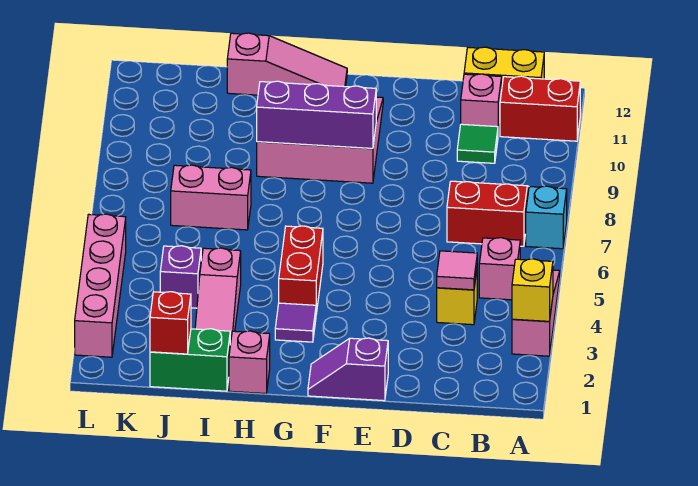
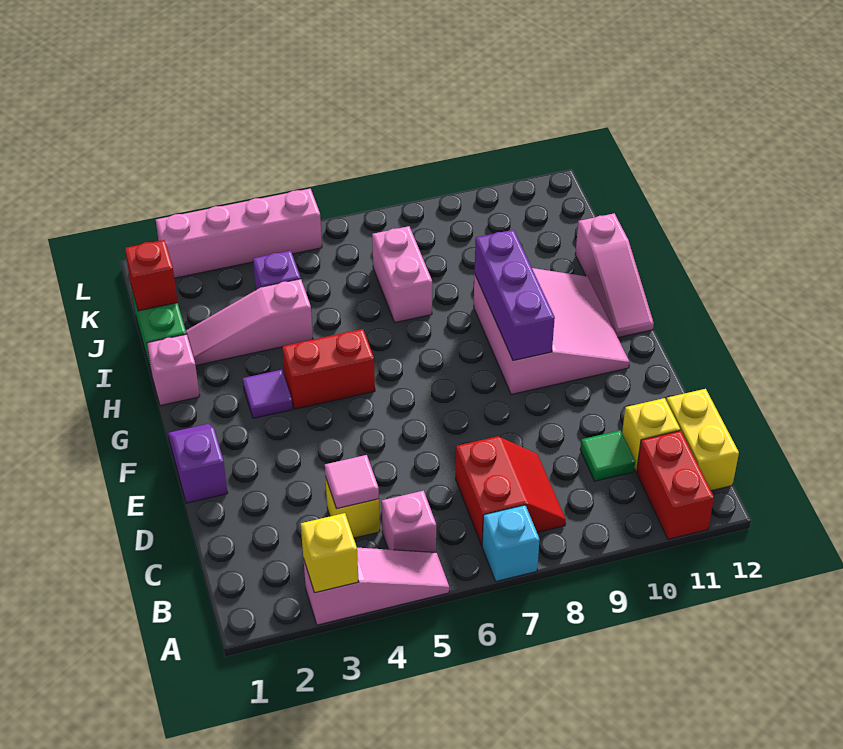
pink brick C11 level 1 -> yellow brick C11 level 1

